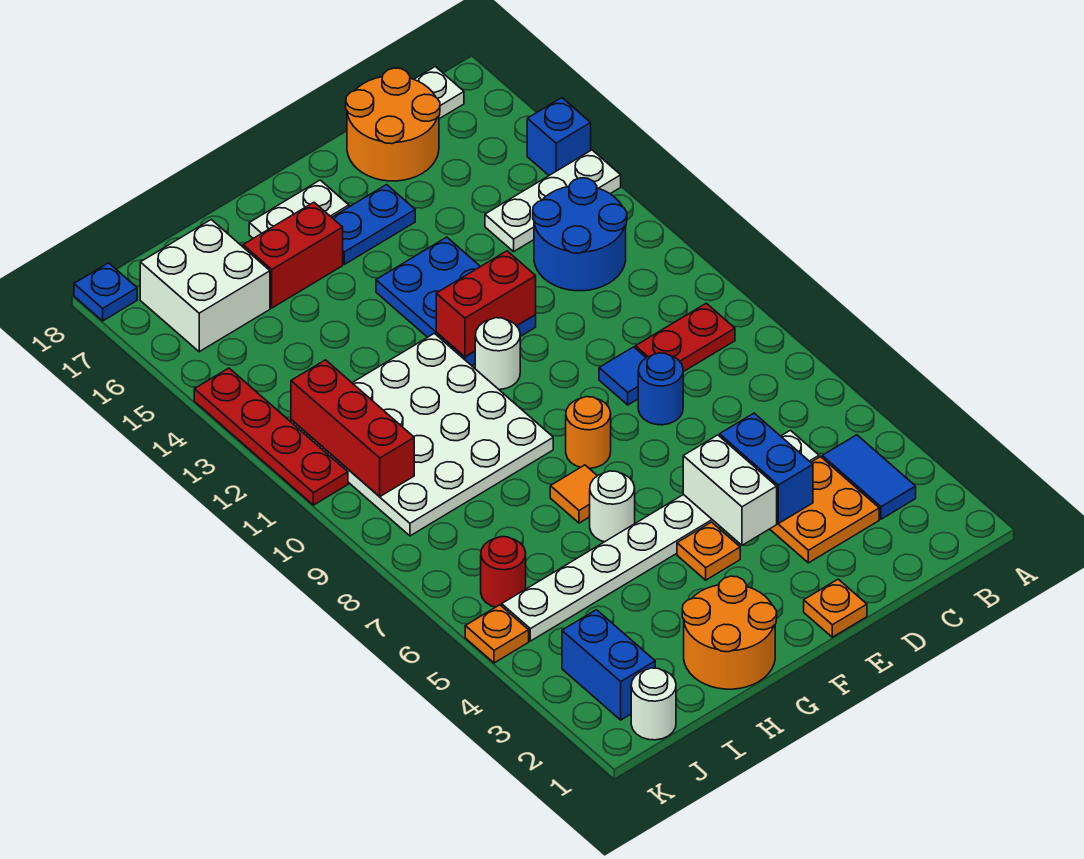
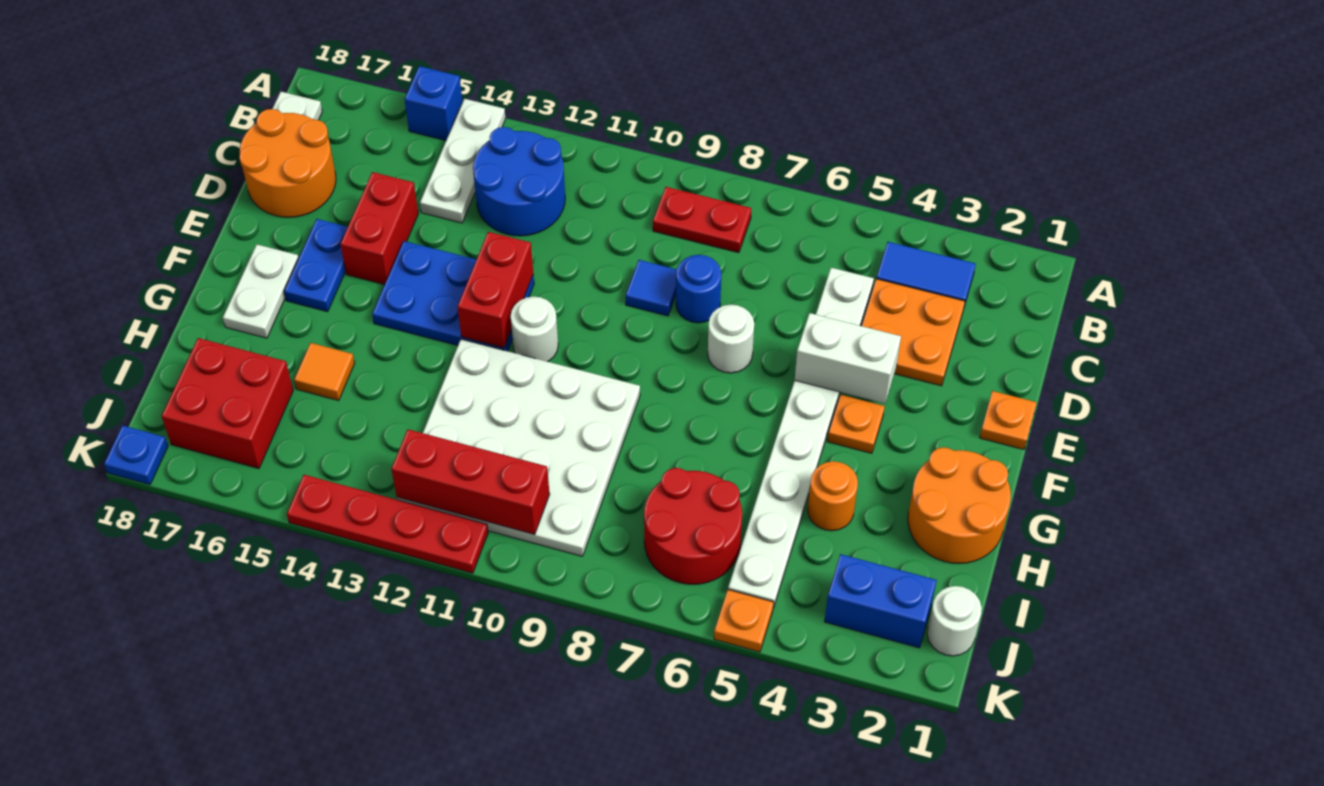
red plate B9:C9 level 1 -> red plate B8:B9 level 1
blue brick D4:D5 level 2 -> none
orange round brick F8 level 1 -> orange round brick H4 level 1
white round brick G6 level 1 -> white round brick E7 level 1
orange tile G7 level 1 -> orange tile H15 level 1
red brick G16:H16 level 1 -> red brick D15:E15 level 1
white brick I16:J17 level 1 -> red brick I16:J17 level 1
red round brick J6 level 1 -> red round brick I6:J7 level 1

